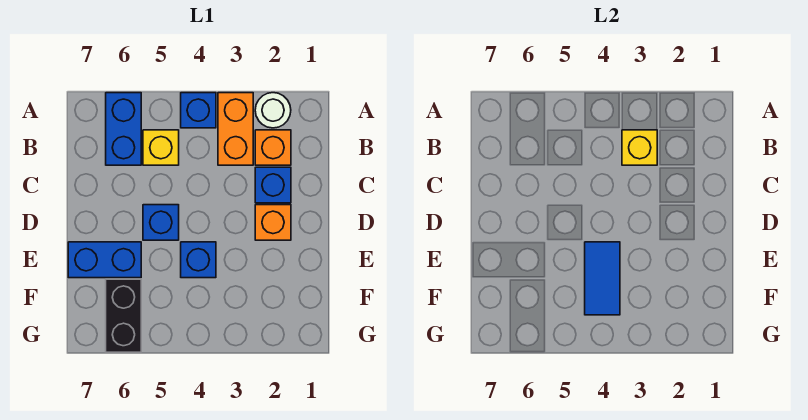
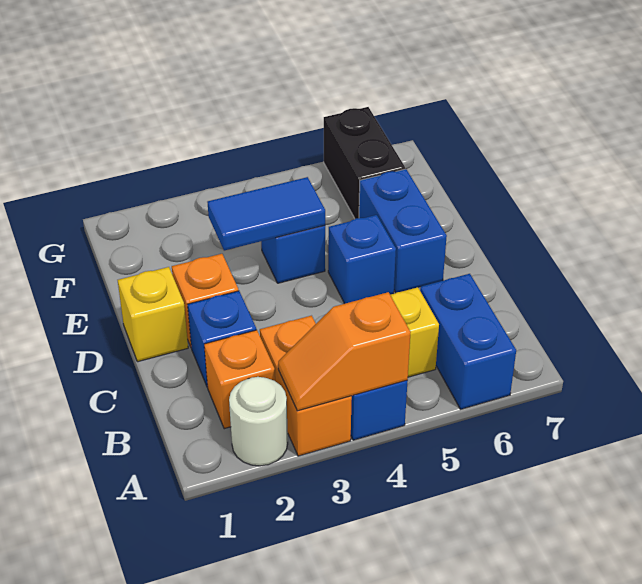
none -> orange slope A3:A4 level 2 top 4
yellow brick B3 level 2 -> yellow brick D1 level 1
blue tile E4:F4 level 2 -> blue tile E3:E4 level 2
blue brick E6:E7 level 1 -> blue brick D6:E6 level 1

